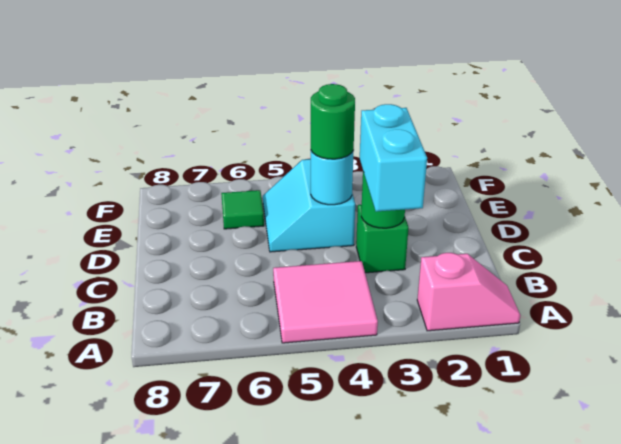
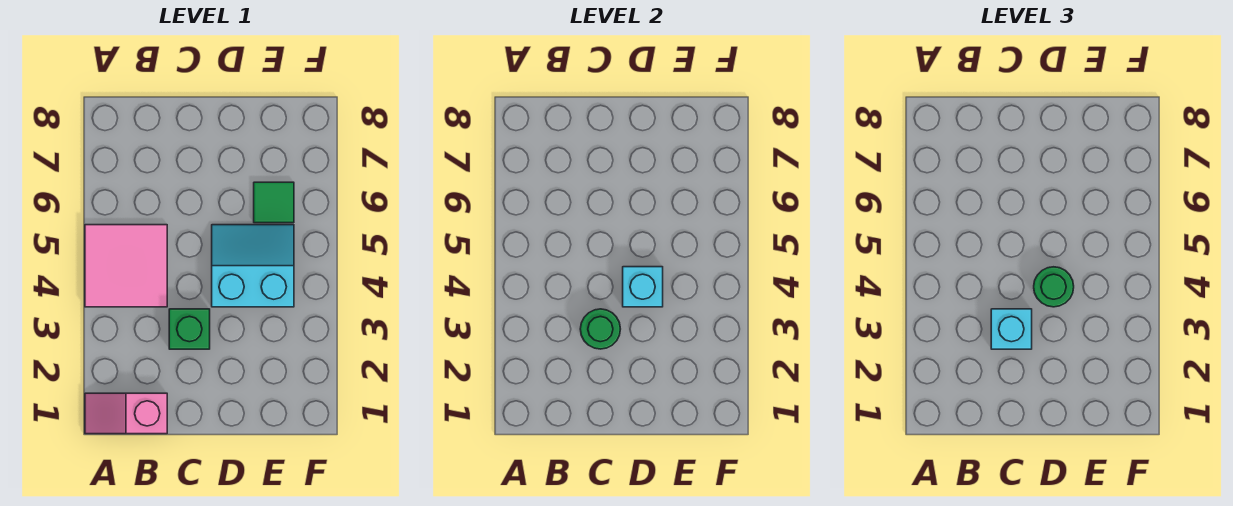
pink slope A1:A2 level 1 top 2 -> pink slope A1:B1 level 1 top B
cyan brick B3:C3 level 3 -> cyan brick C3 level 3
cyan round brick D4 level 2 -> cyan brick D4 level 2

